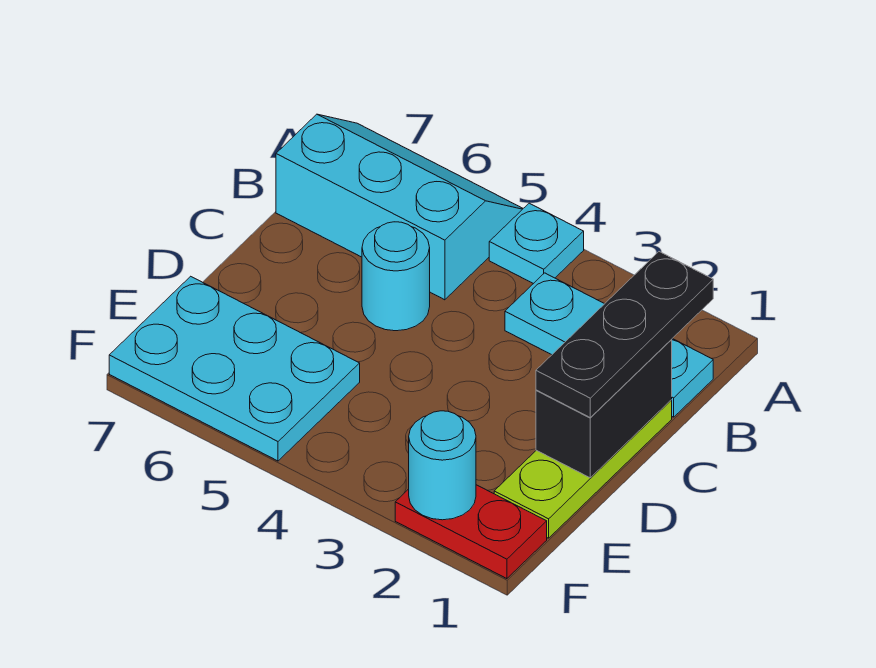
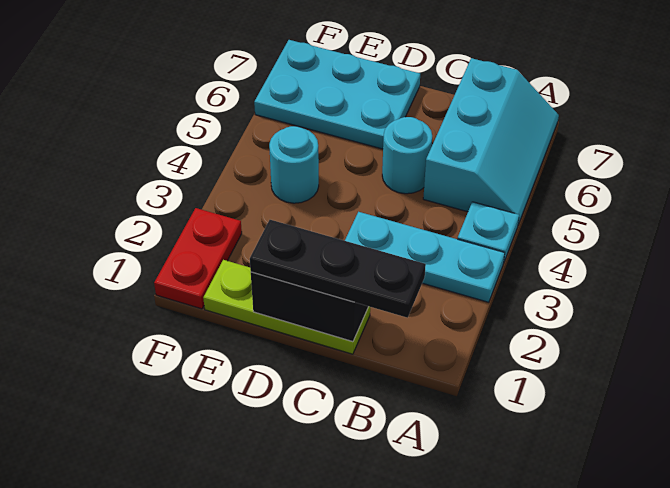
cyan plate B1:B3 level 1 -> cyan plate A3:C3 level 1
cyan plate E5:F7 level 1 -> cyan plate D6:F7 level 1
cyan round brick F2 level 2 -> cyan round brick E4 level 1

